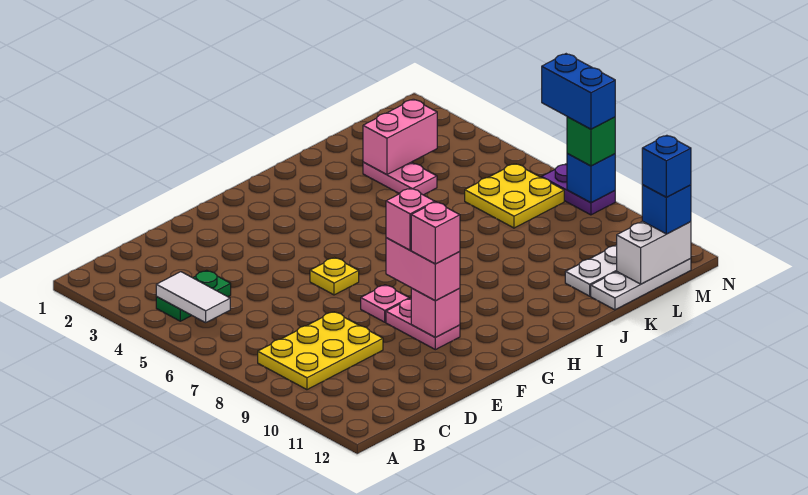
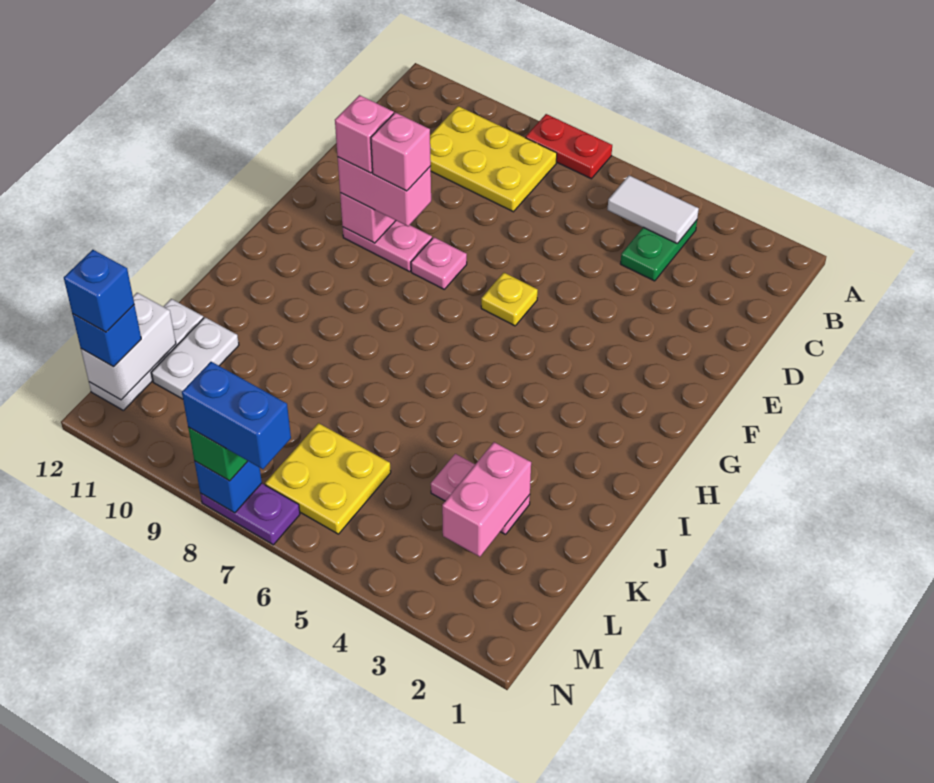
none -> red plate A7:A8 level 1
yellow plate B8:D9 level 1 -> yellow plate B8:C10 level 1

